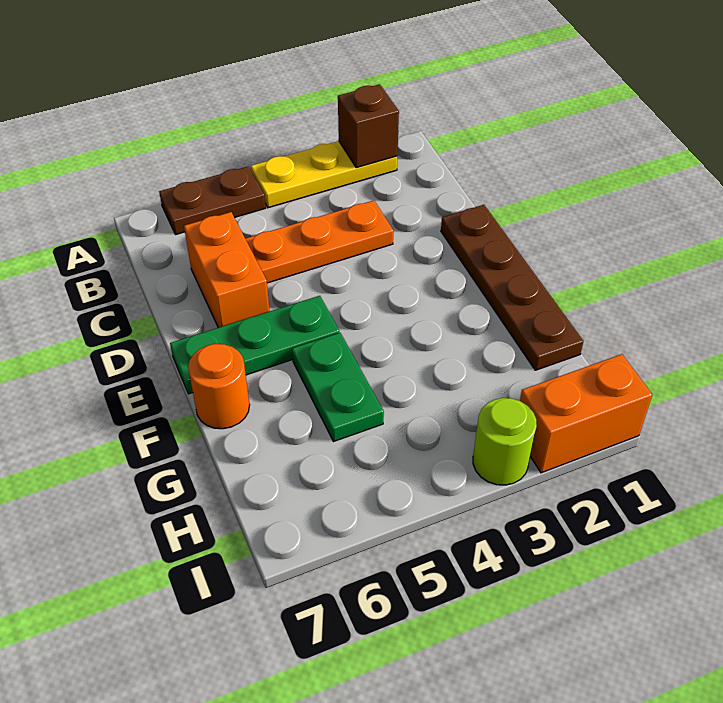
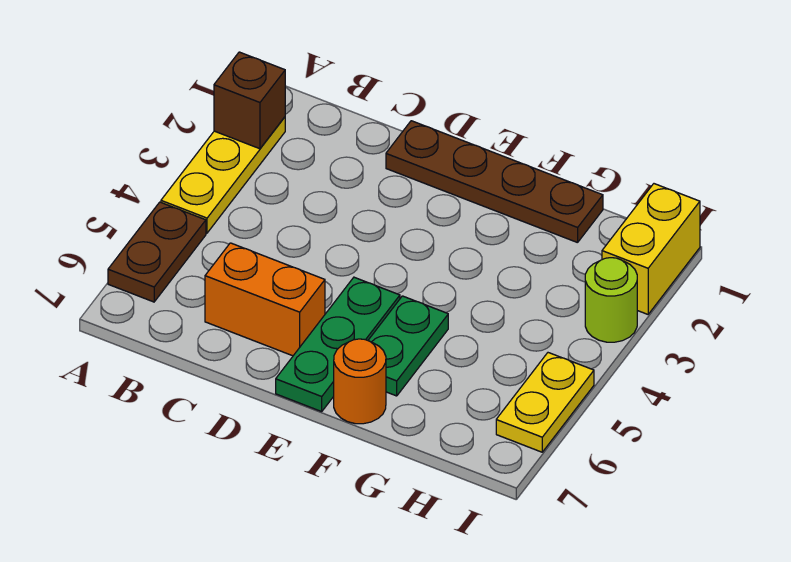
orange plate C3:C5 level 1 -> none
green plate F5:G5 level 1 -> green plate F5:F6 level 1
orange brick I1:I2 level 1 -> yellow brick I1:I2 level 1
none -> yellow plate I5:I6 level 1

